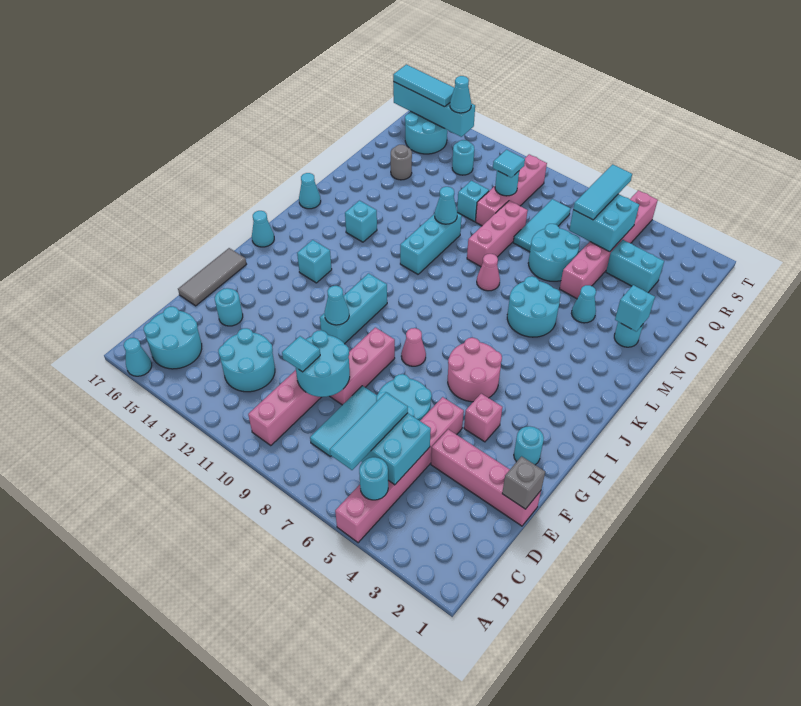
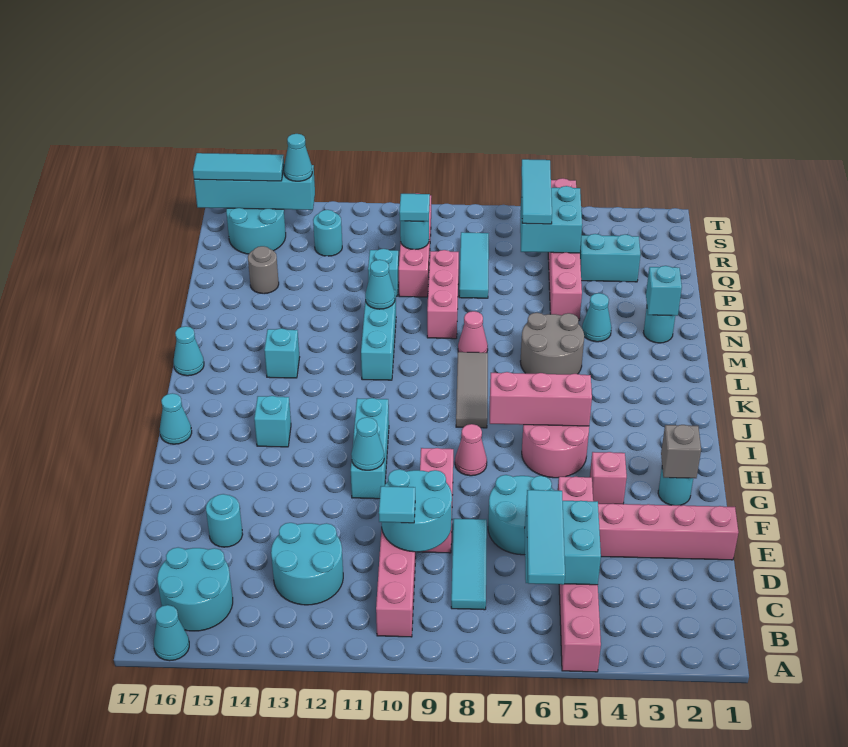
cyan round brick B5 level 2 -> none
grey brick E1 level 2 -> grey brick G2 level 2
grey tile E17:G17 level 1 -> grey tile J8:L8 level 1
none -> pink brick I5:I7 level 2
cyan round brick L5:M6 level 1 -> grey round brick L5:M6 level 1
cyan round brick O6:P7 level 1 -> none

